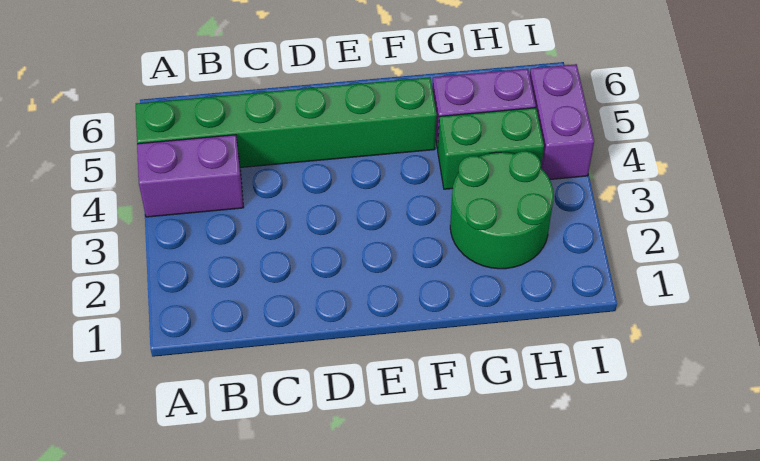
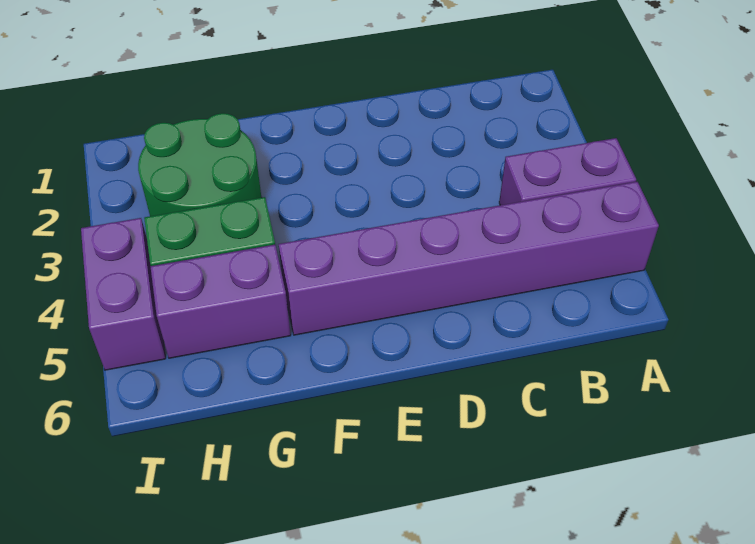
green brick A5:F5 level 1 -> purple brick A5:F5 level 1

